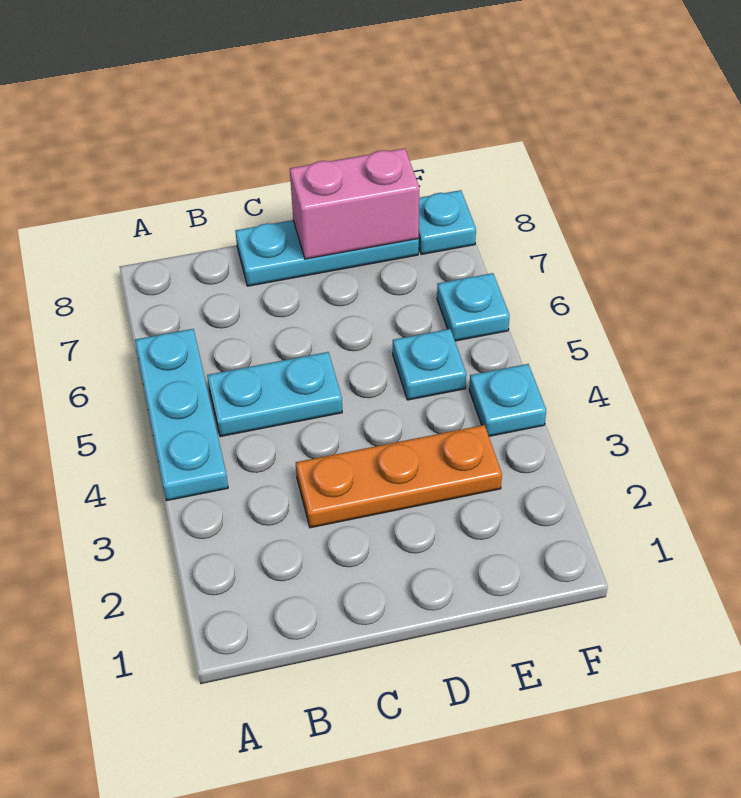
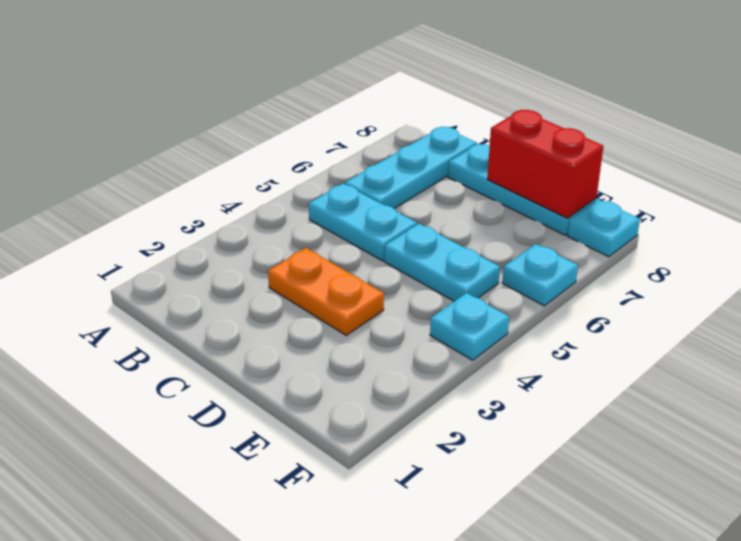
cyan plate A4:A6 level 1 -> cyan plate B6:B8 level 1
orange plate C3:E3 level 1 -> orange plate C3:D3 level 1
pink brick D8:E8 level 2 -> red brick D8:E8 level 2
cyan plate E5 level 1 -> cyan plate D5:E5 level 1

